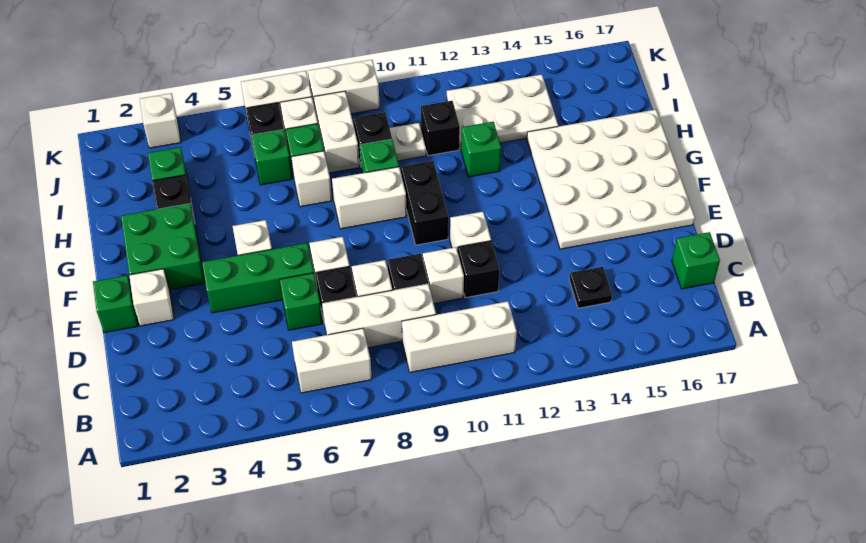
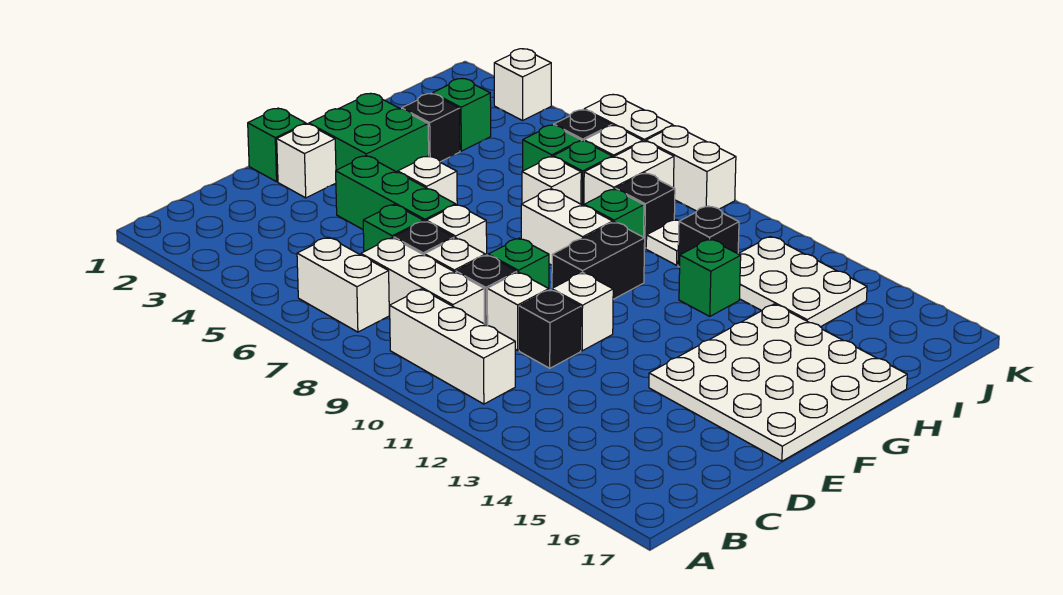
black plate C14 level 1 -> none
green brick C17 level 1 -> green brick E9 level 1

